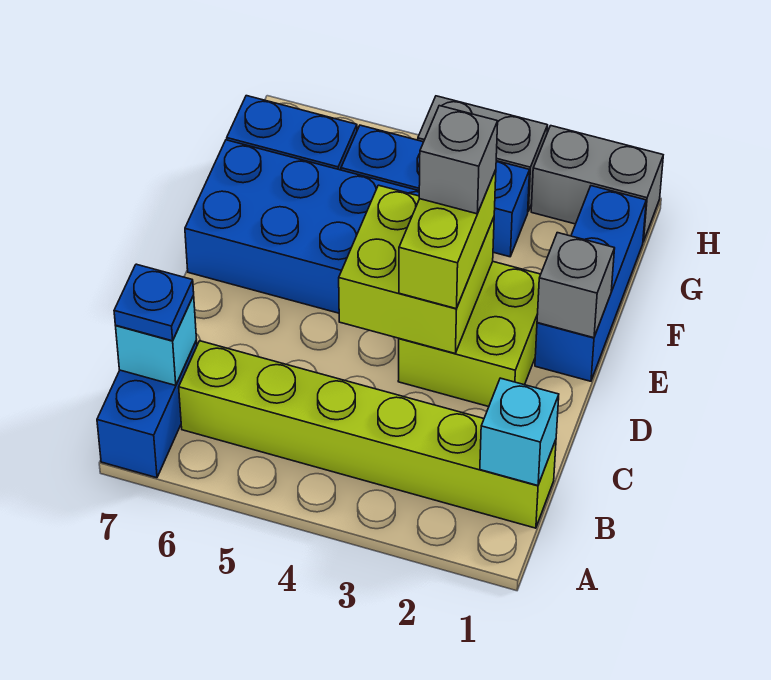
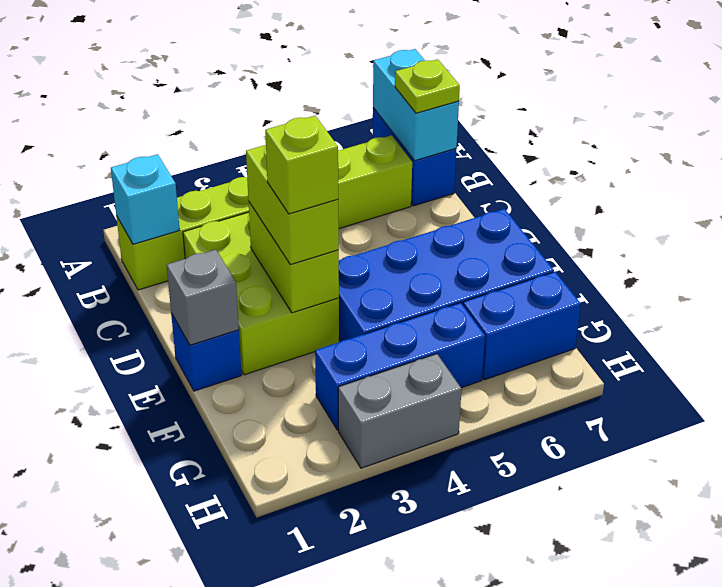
cyan brick B7 level 2 -> cyan brick A7:B7 level 2
blue plate B7 level 3 -> lime plate B7 level 3
lime brick D2:E3 level 1 -> lime brick C2:E3 level 1
lime brick D3:E4 level 2 -> lime brick D3:E3 level 2
blue brick E1:G1 level 1 -> blue brick E1 level 1
grey brick E3 level 4 -> lime brick E3 level 4
grey brick H1:H2 level 1 -> none

